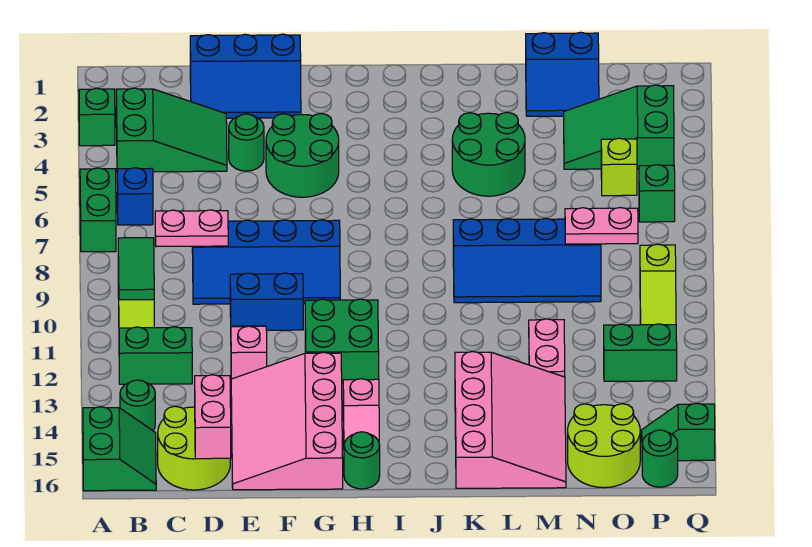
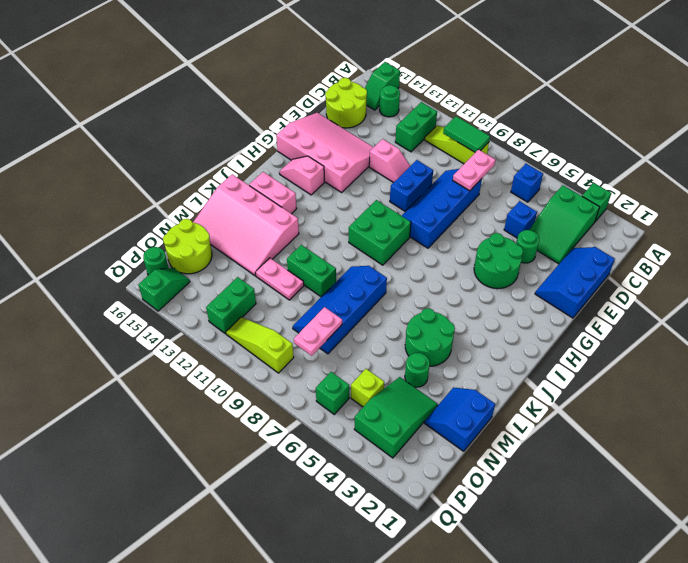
green brick A6:A7 level 1 -> green brick L10:L11 level 1
green slope A15:B16 level 1 top A -> green slope A15:B15 level 1 top A
none -> blue brick D5 level 1
pink brick D15:D16 level 2 -> pink brick J14:J15 level 1
green brick G11:H12 level 1 -> green brick H9:I10 level 1
green round brick H16 level 1 -> green round brick M4 level 1

